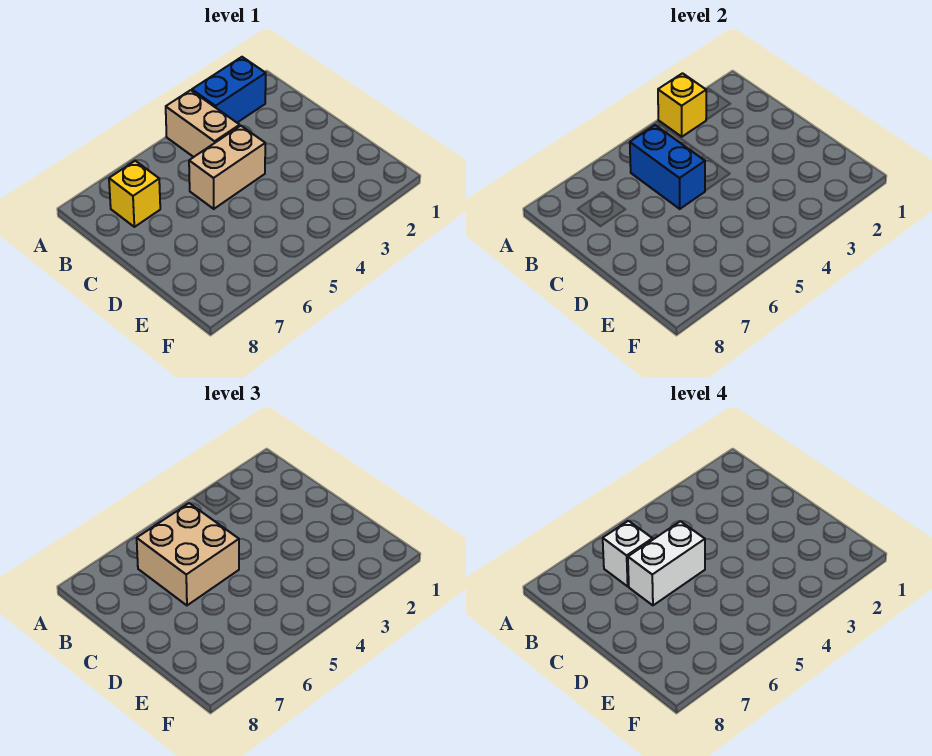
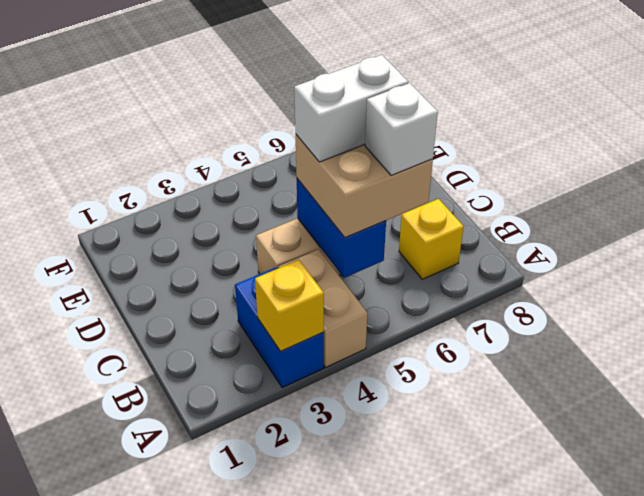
blue brick A2:A3 level 1 -> blue brick A3:B3 level 1

